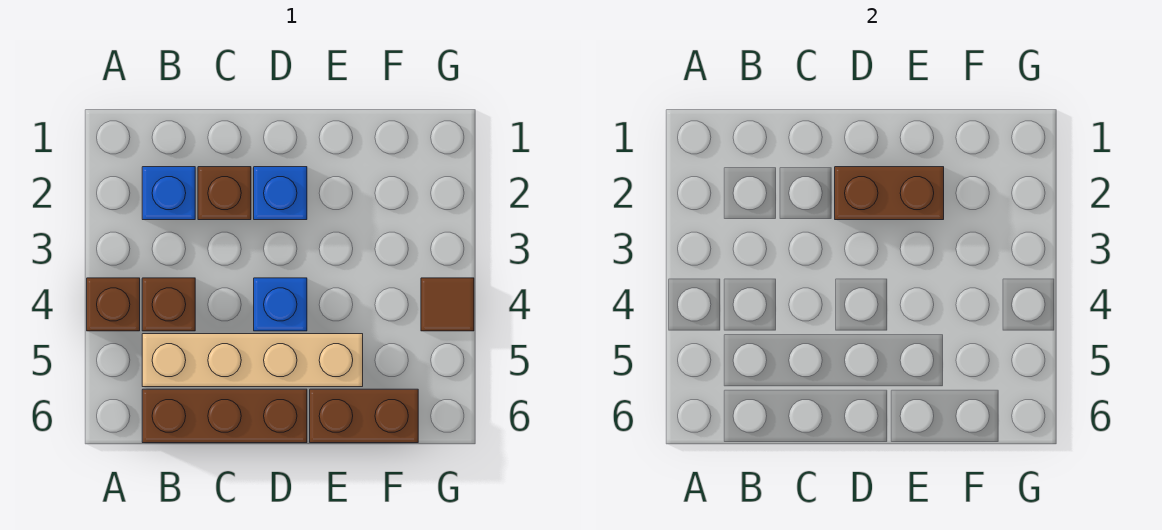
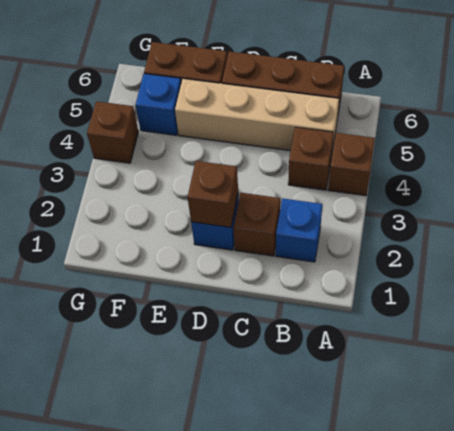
brown brick D2:E2 level 2 -> brown brick D2 level 2
blue brick D4 level 1 -> blue brick F5 level 1
brown tile G4 level 1 -> brown brick G4 level 1

